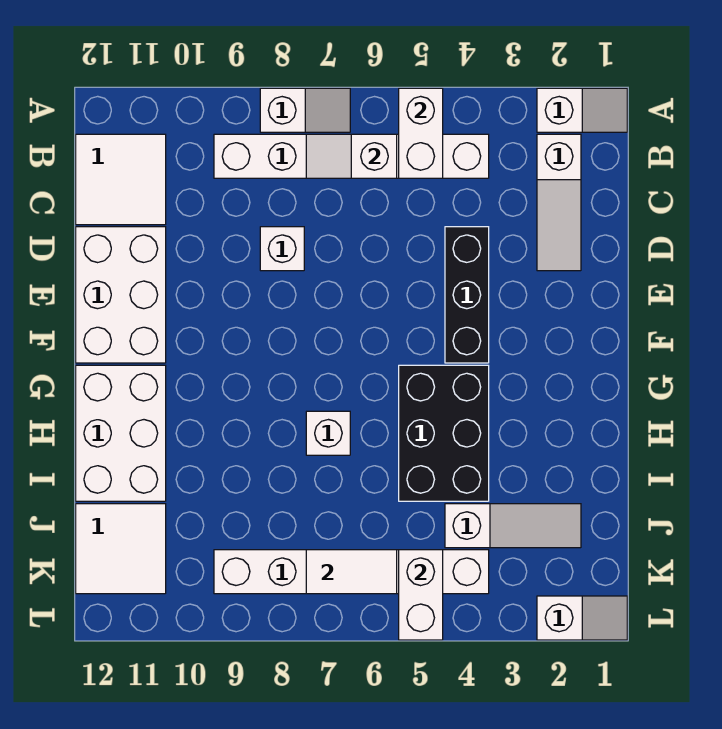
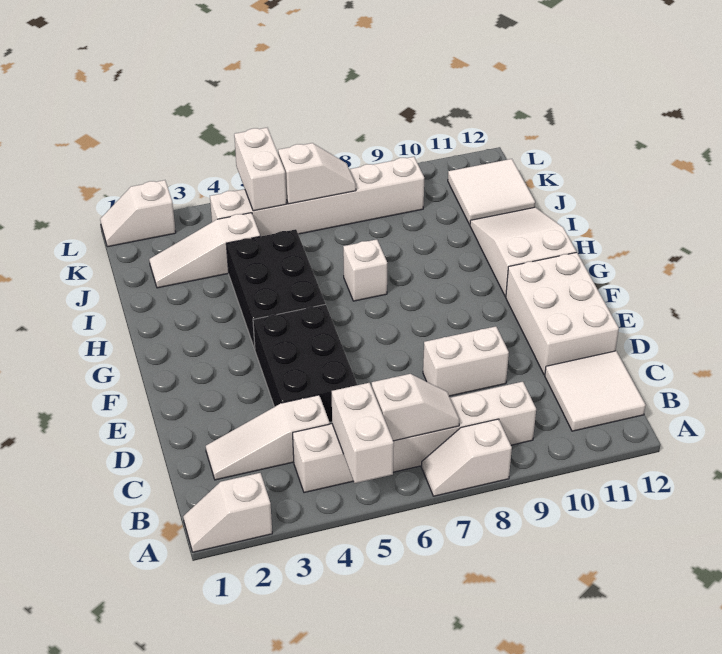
white slope B2:D2 level 1 top B -> white slope C2:C4 level 1 top 4
black brick D4:F4 level 1 -> black brick D4:F5 level 1
white brick D8 level 1 -> white brick D8:D9 level 1
white brick G11:I12 level 1 -> white slope G11:I12 level 1 top G
white tile K6:K7 level 2 -> white slope K6:K7 level 2 top 6

